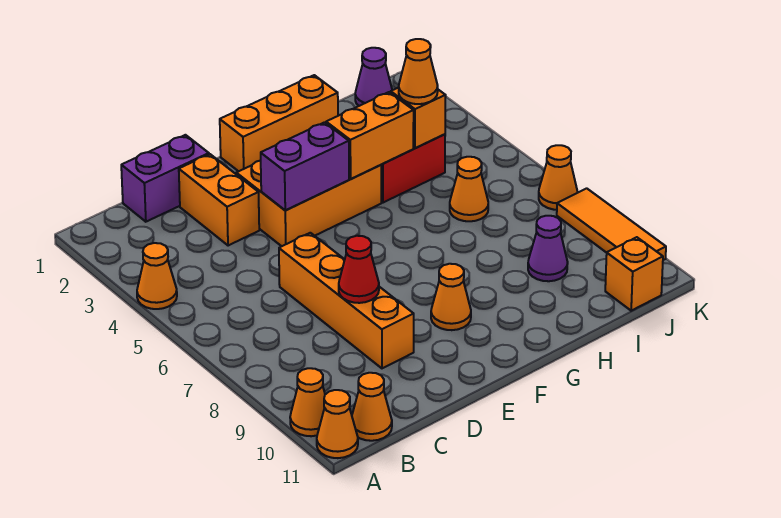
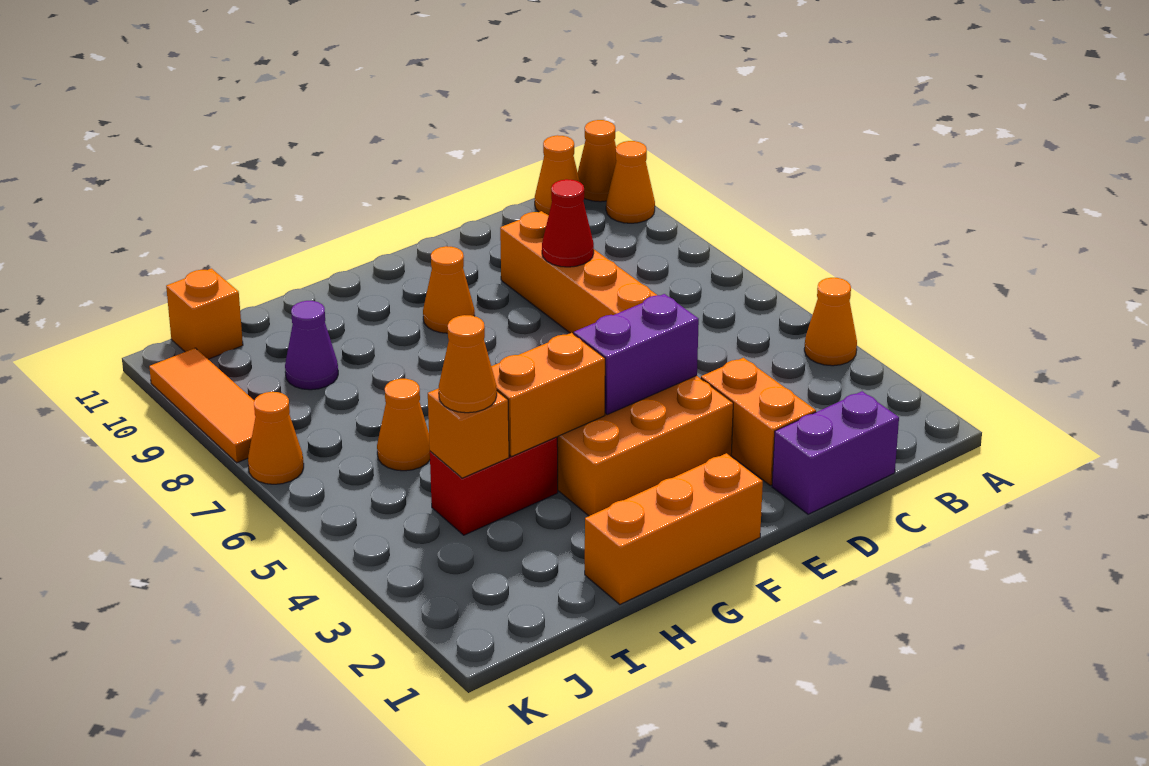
purple cone J1 level 1 -> none

